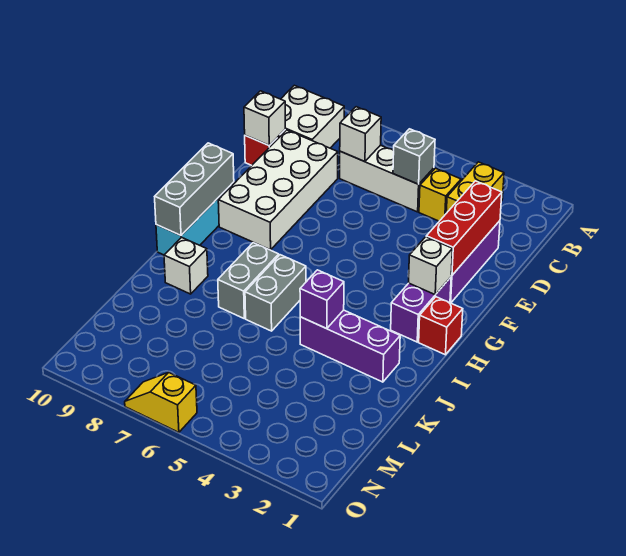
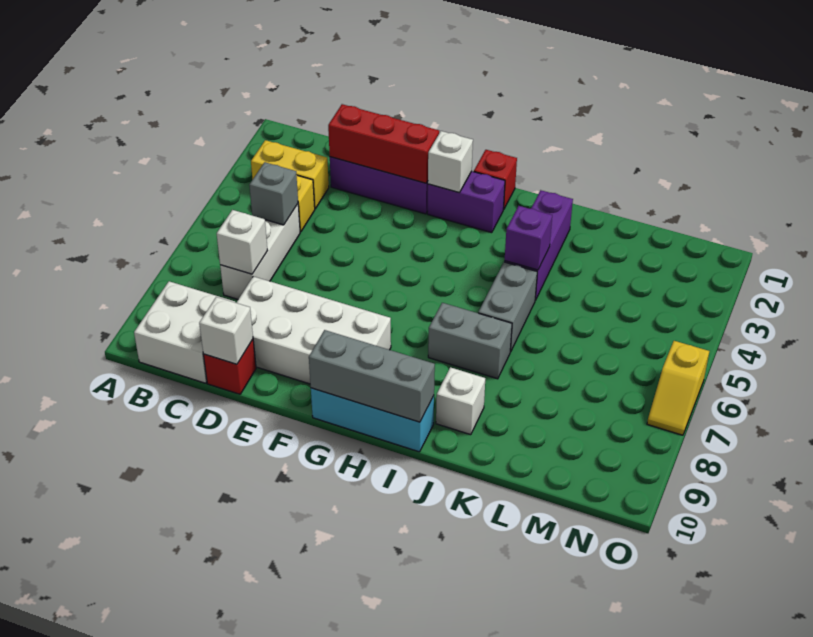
grey brick I6:J6 level 1 -> grey brick J5:J6 level 1

